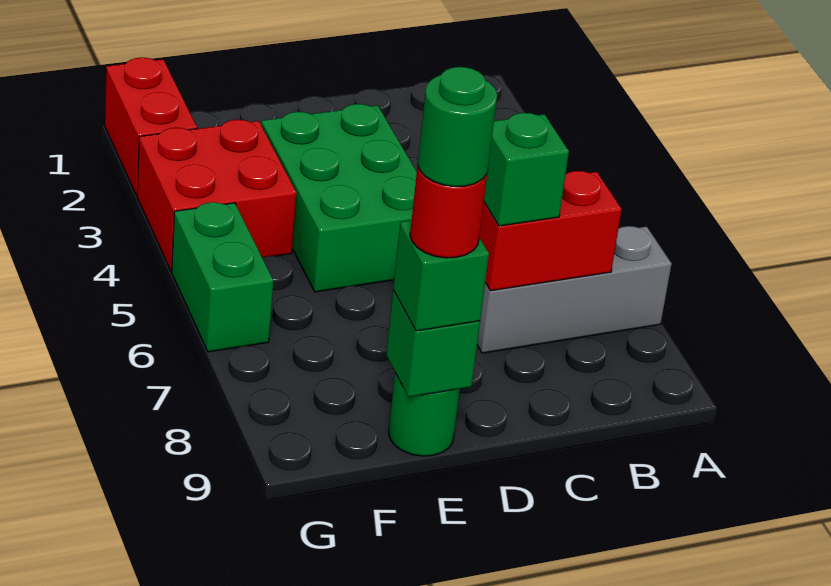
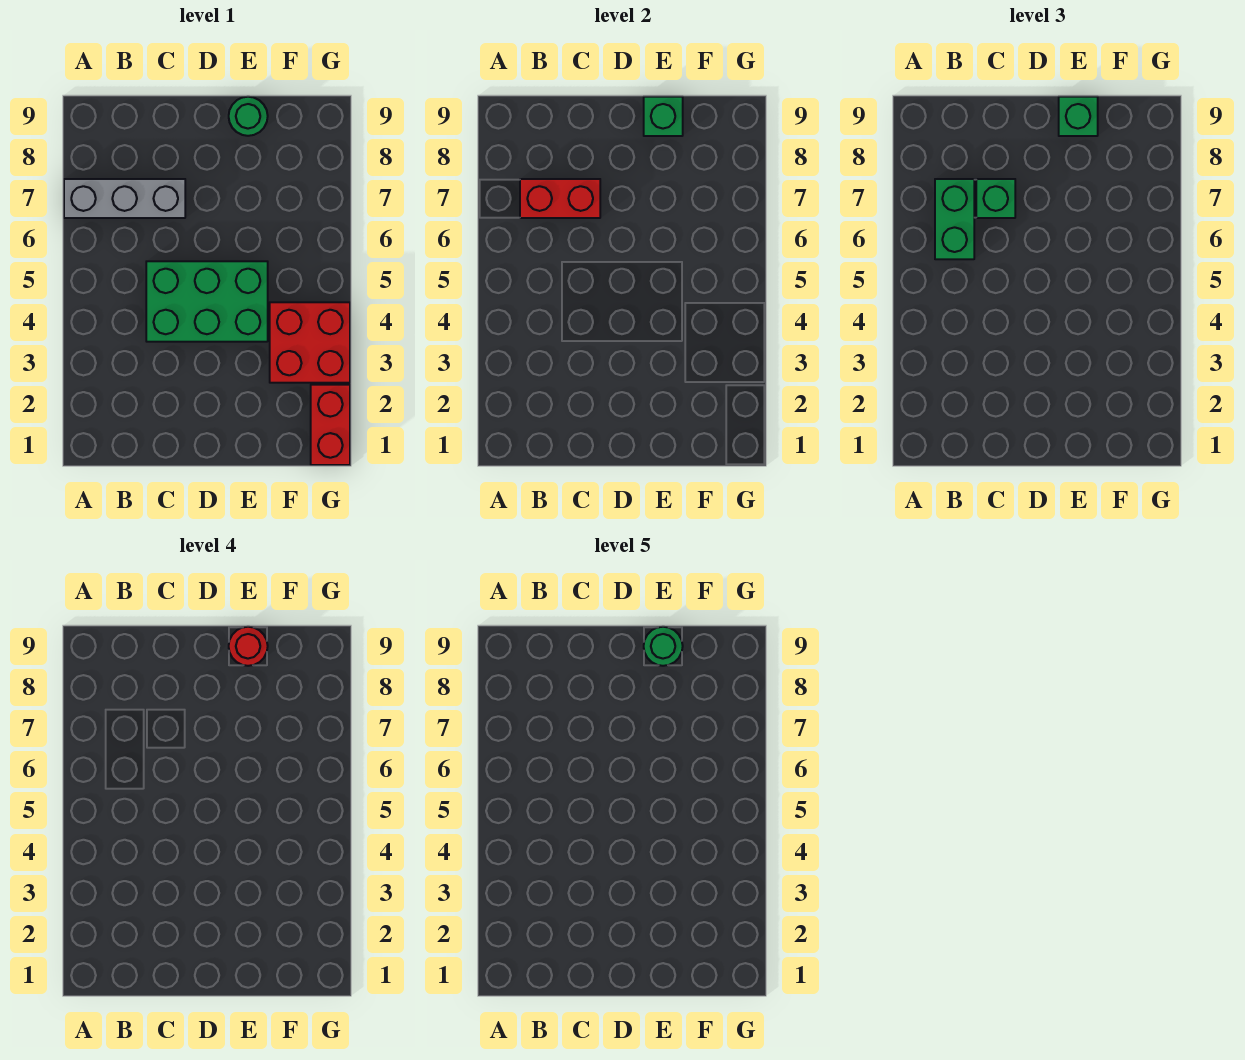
green brick D3:E5 level 1 -> green brick C4:E5 level 1
green brick G5:G6 level 1 -> green brick B6:B7 level 3

